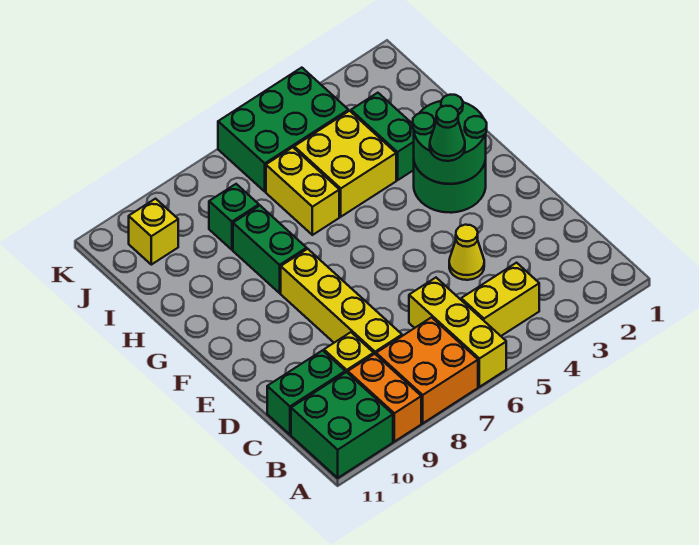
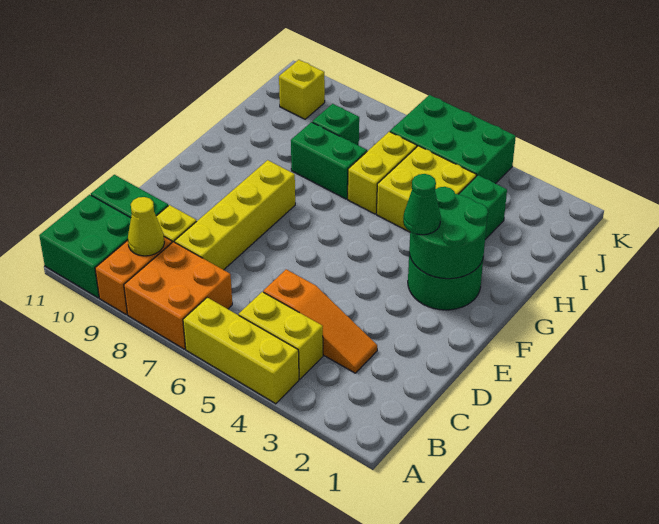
yellow brick A6:C6 level 1 -> yellow brick A4:A6 level 1
none -> orange slope C3:C5 level 1 top 5
yellow cone D4 level 1 -> yellow cone B9 level 2
green brick G8:H8 level 1 -> green brick H7:H8 level 1

